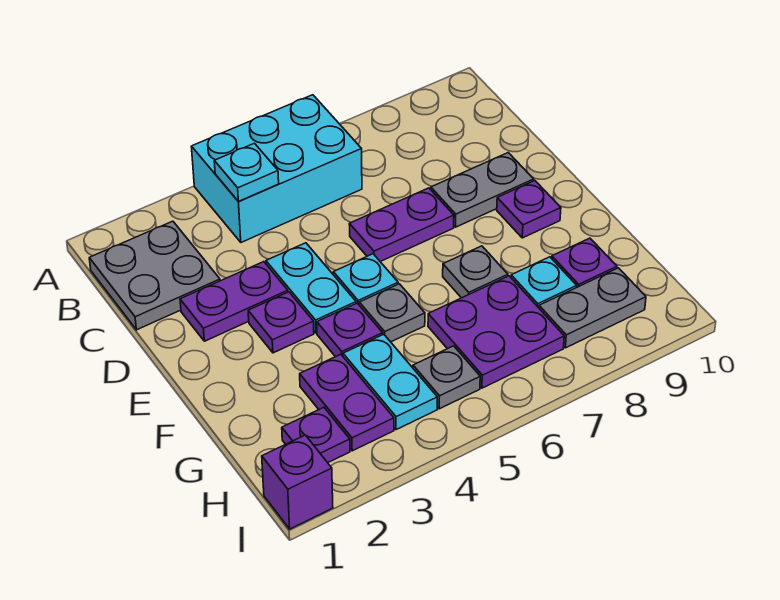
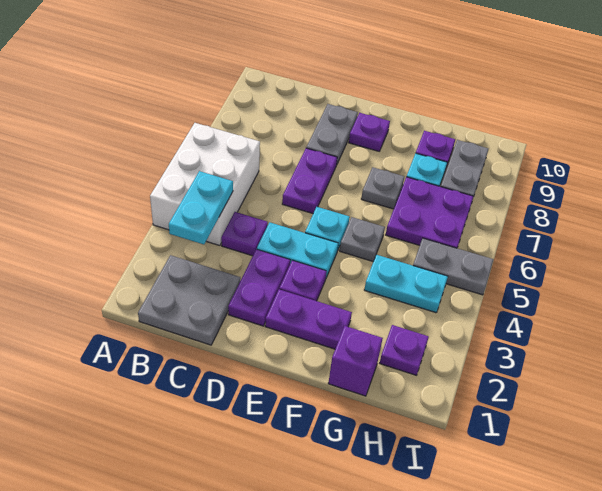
cyan brick A4:B6 level 1 -> white brick A4:B6 level 1
cyan plate B4 level 2 -> cyan plate B3:B4 level 2
purple plate F4 level 1 -> purple plate C4 level 1
purple plate G3:H3 level 1 -> purple plate E2:F2 level 1
grey plate H5 level 1 -> grey plate H5:I5 level 1
purple brick I1 level 1 -> purple brick G1 level 1

